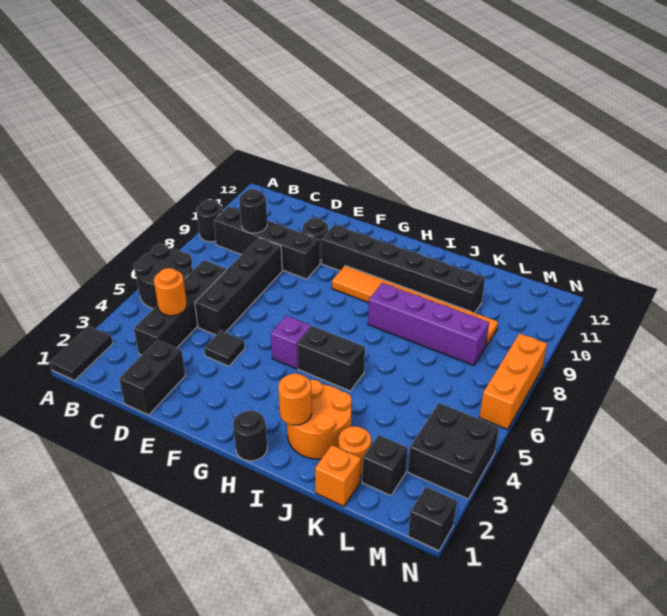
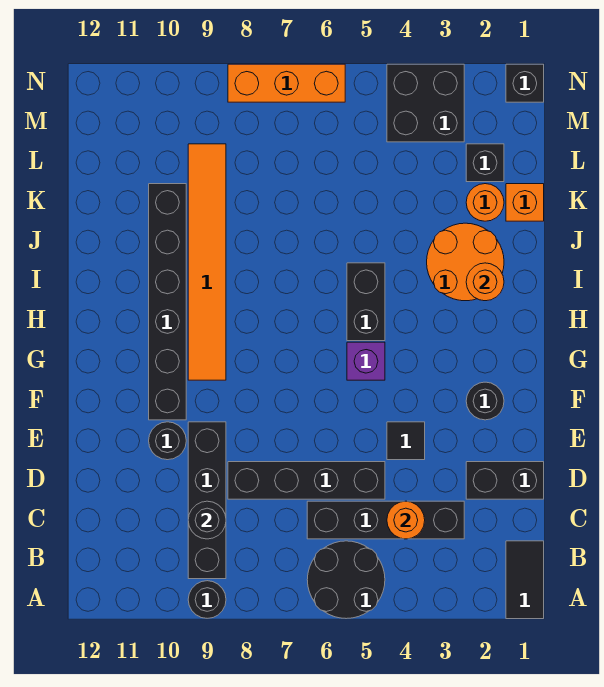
black tile A1:A2 level 1 -> black tile A1:B1 level 1
black round brick H1 level 1 -> black round brick F2 level 1
purple brick I8:L8 level 1 -> none

